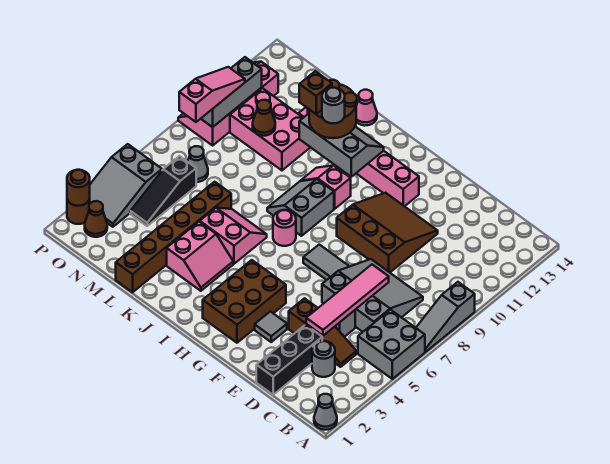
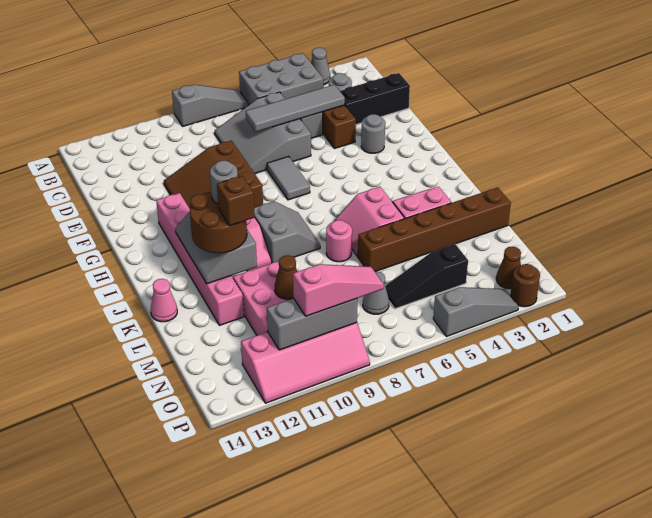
grey cone A1 level 1 -> grey cone A3 level 1
grey brick A5:B6 level 1 -> grey brick A4:B6 level 1
pink tile D4:D7 level 2 -> grey tile D4:D7 level 2
grey tile F3 level 1 -> grey round brick F3 level 1
brown brick G2:H4 level 1 -> none
pink round brick I7 level 1 -> pink round brick K7 level 1
grey slope I8:J9 level 1 top I -> grey slope I8:J9 level 1 top 9
black slope N4:N6 level 1 top 6 -> black slope N4:N6 level 1 top 4
grey slope O3:P5 level 1 top 5 -> grey slope P3:P5 level 1 top 5
pink slope O8:O10 level 3 top 8 -> pink slope O8:O10 level 3 top 10
brown round brick P2 level 2 -> none

